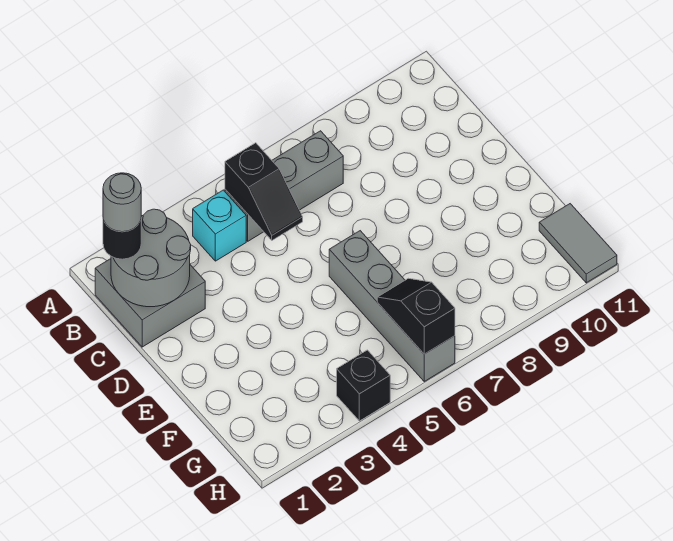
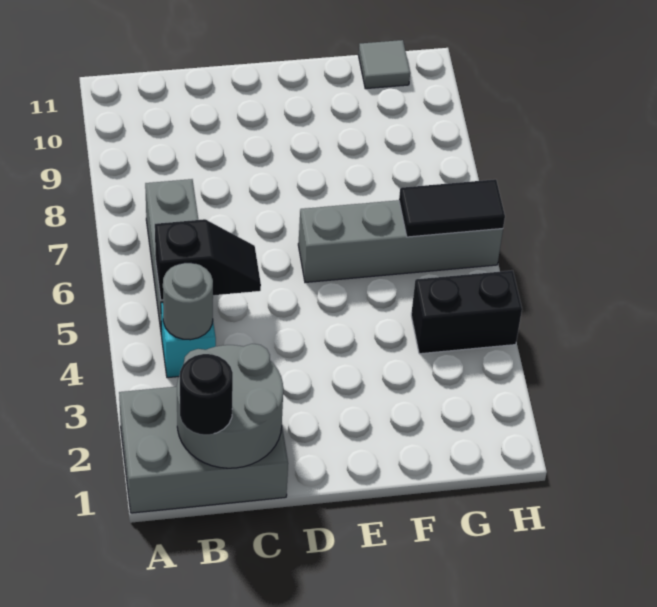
grey brick B1:C2 level 1 -> grey brick A1:C2 level 1
grey round brick B1 level 4 -> grey round brick B4 level 2
black slope G6:H6 level 2 top H -> black tile G6:H6 level 2
grey tile G11:H11 level 1 -> grey tile G11 level 1
black brick H4 level 1 -> black brick G4:H4 level 1

